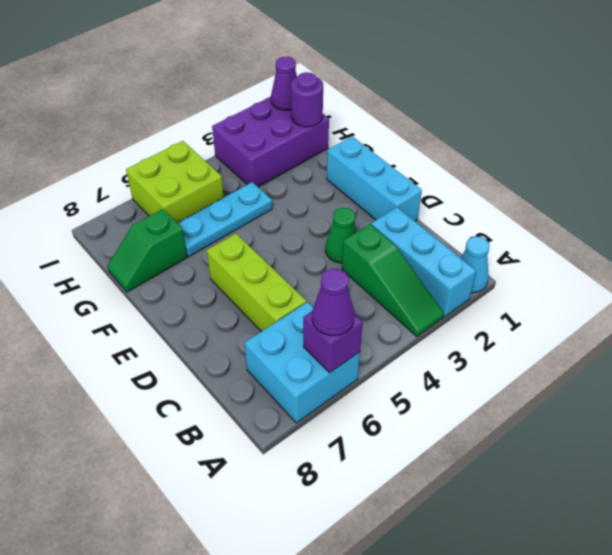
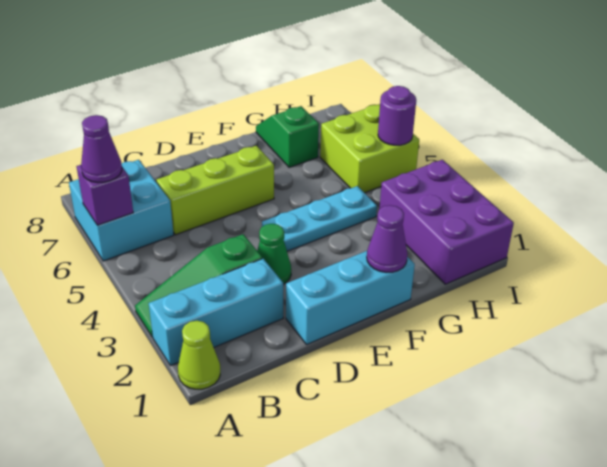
cyan cone A1 level 1 -> lime cone A1 level 1
cyan plate G4:G6 level 1 -> cyan plate E4:G4 level 1
purple round brick H1 level 2 -> purple round brick I5 level 2
purple cone I1 level 2 -> purple cone F1 level 2

